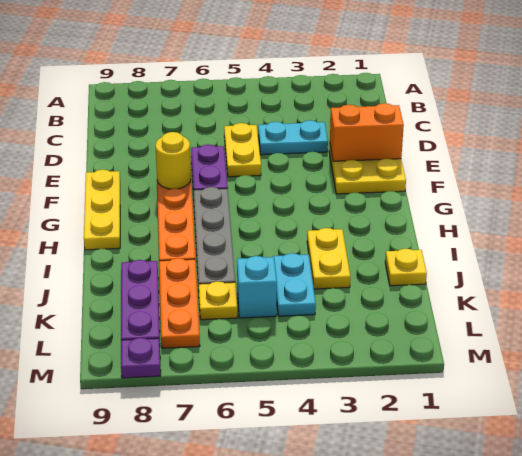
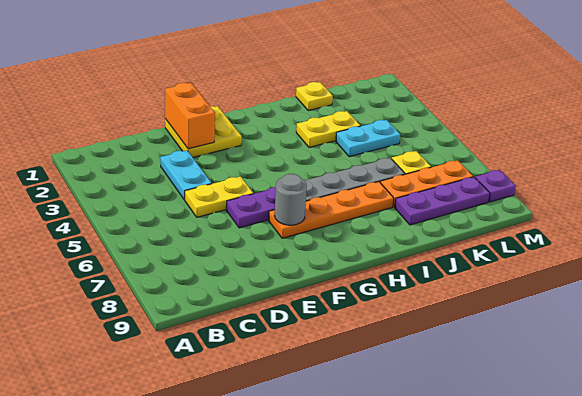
yellow round brick F7 level 2 -> grey round brick F7 level 2
yellow plate F9:H9 level 1 -> none
cyan brick K5 level 1 -> none

